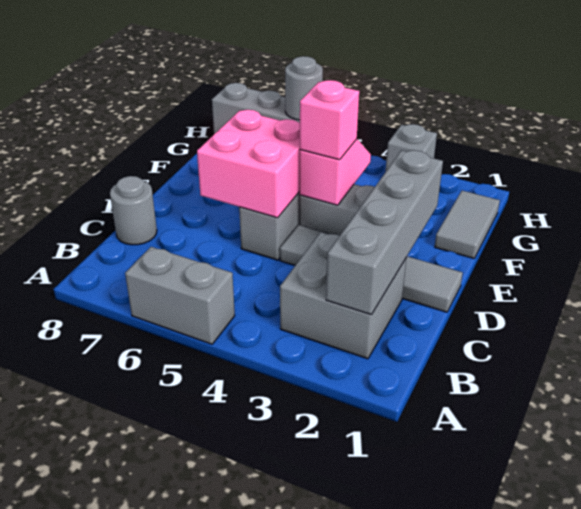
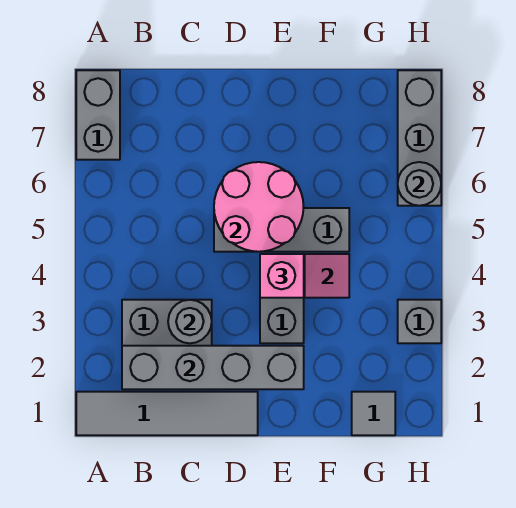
grey brick A5:A6 level 1 -> grey brick A7:A8 level 1
grey round brick C8 level 1 -> grey round brick C3 level 2
grey tile D1:D4 level 1 -> grey tile A1:D1 level 1
pink brick D5:E6 level 2 -> pink round brick D5:E6 level 2
grey tile F1:G1 level 1 -> grey tile G1 level 1

